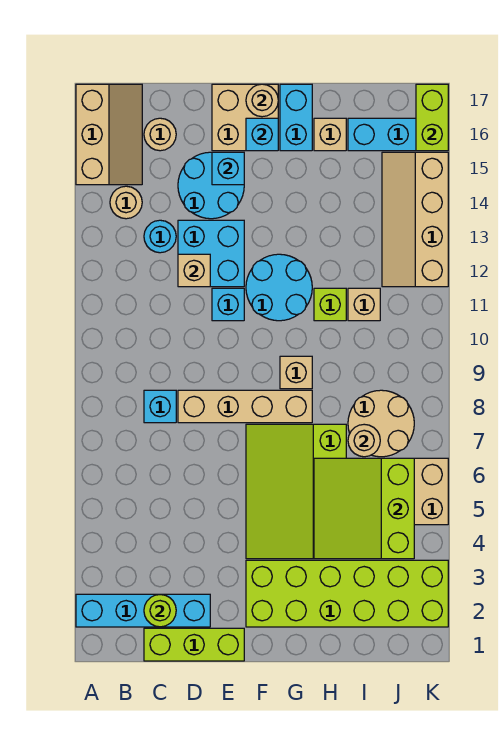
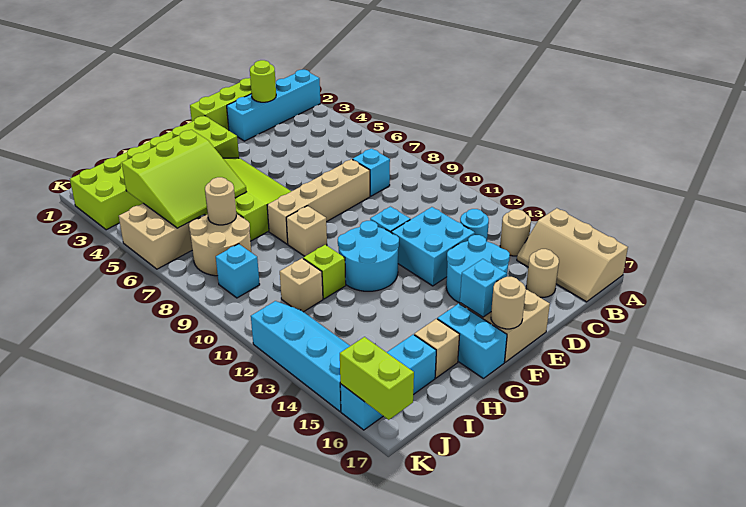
tan brick D12 level 2 -> none
cyan brick E15 level 2 -> cyan brick J9 level 1
lime slope H4:J6 level 2 top J -> lime slope H4:J6 level 2 top 4
tan slope J12:K15 level 1 top K -> cyan slope J12:K15 level 1 top K

